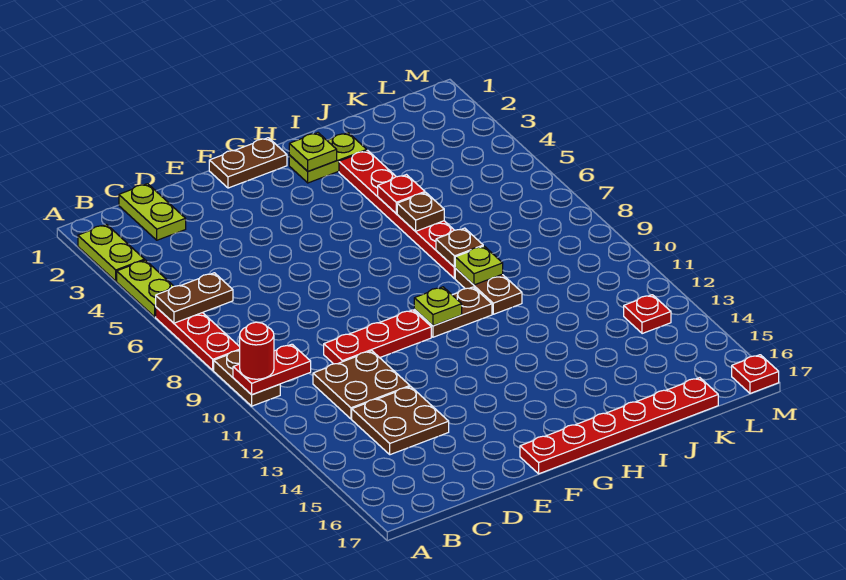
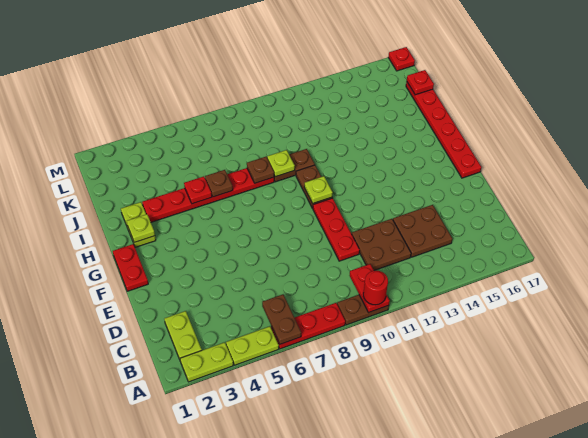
lime plate C1:C2 level 1 -> lime plate B2:C2 level 1
brown plate F1:G1 level 1 -> red plate F1:G1 level 1
red plate L13 level 1 -> red plate K17 level 2

